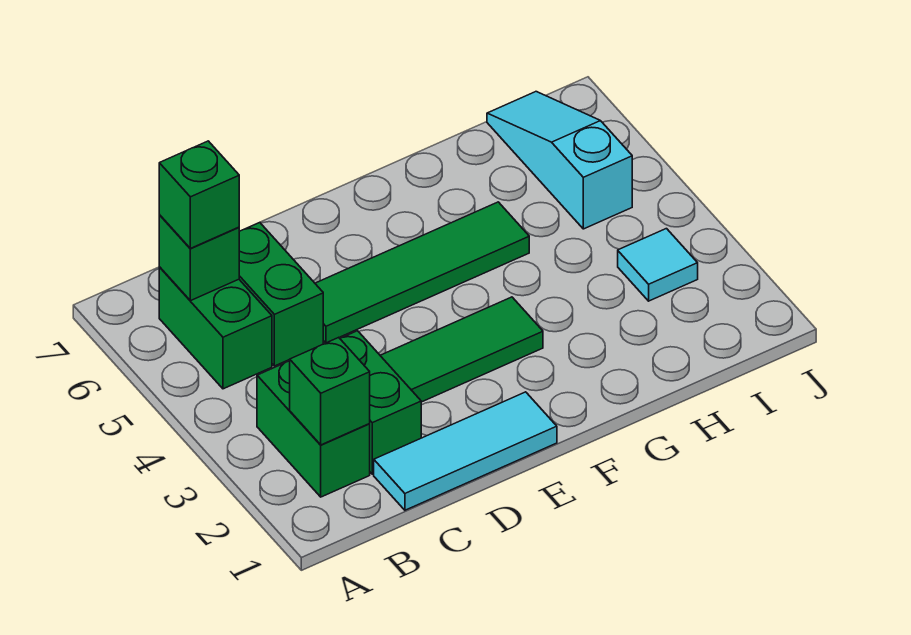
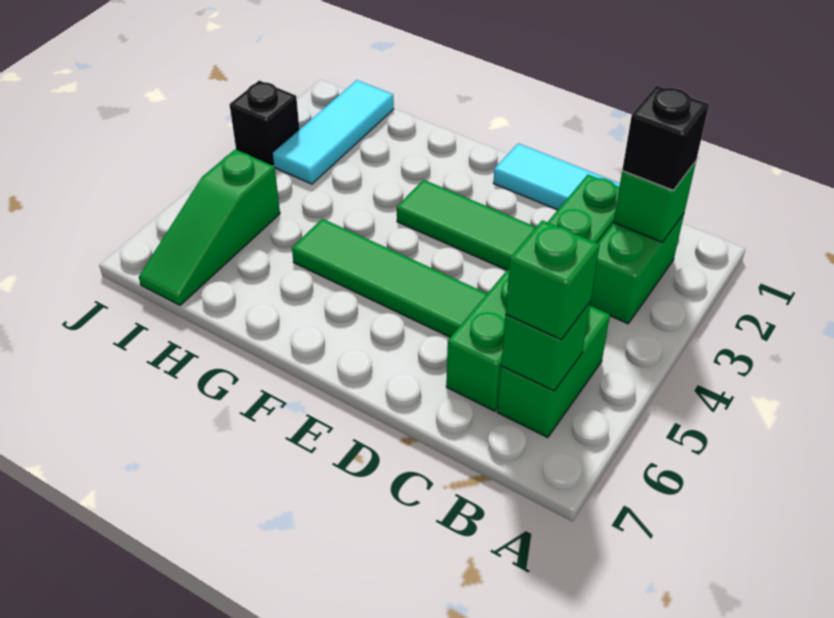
none -> black brick B2 level 3
cyan tile I3 level 1 -> cyan tile I1:I3 level 1
cyan slope I5:I7 level 1 top 5 -> green slope I5:I7 level 1 top 5
none -> black brick J3 level 1

